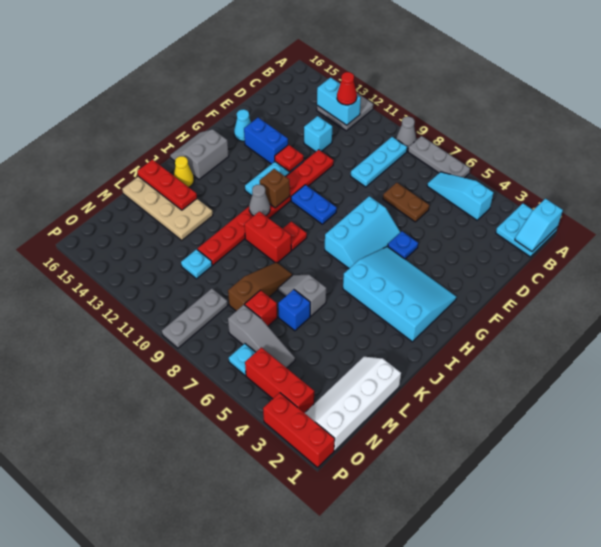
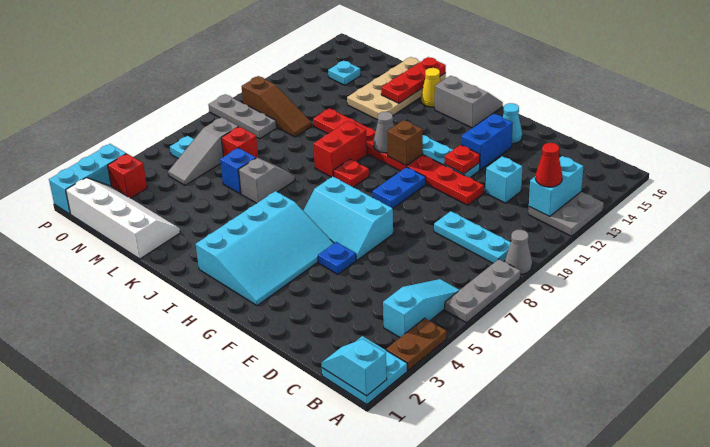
brown plate D6:D7 level 1 -> brown plate A3:A4 level 1
brown slope K8:M8 level 1 top M -> brown slope M10:O10 level 1 top O
cyan plate M11 level 1 -> cyan plate N14 level 1
red brick O3:O5 level 1 -> red brick O3 level 1
red brick P1:P3 level 1 -> cyan brick P1:P3 level 1

